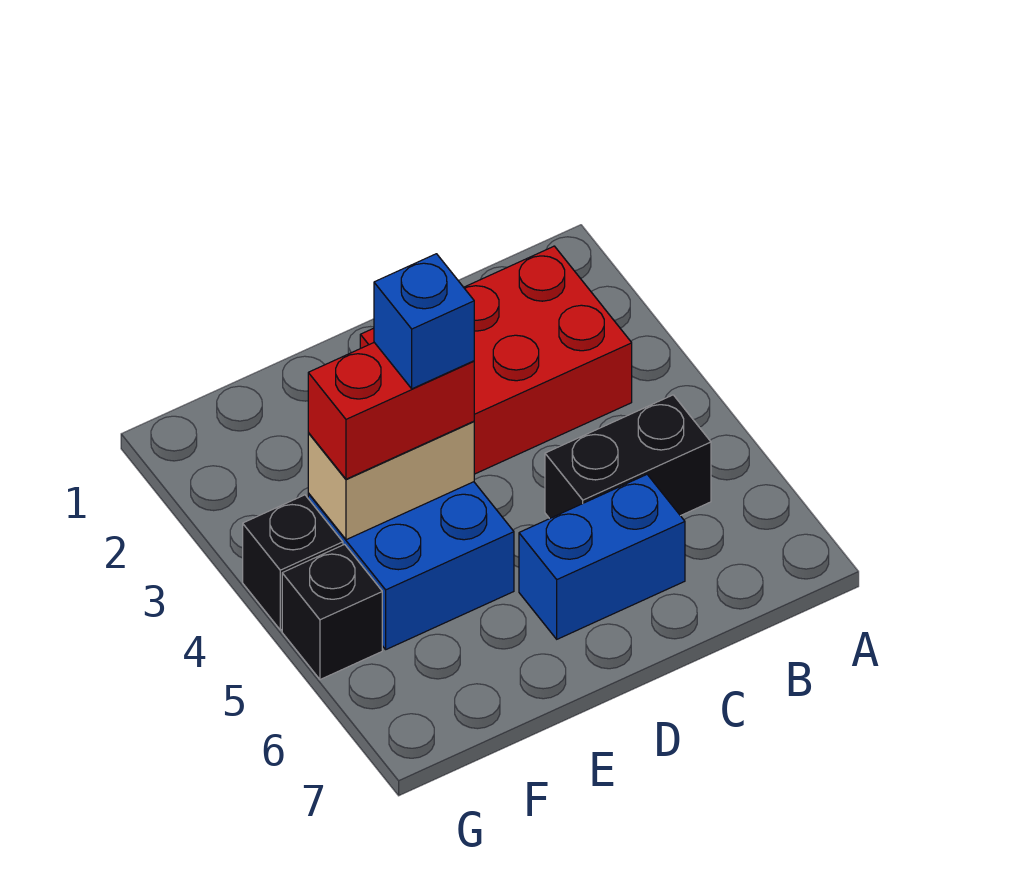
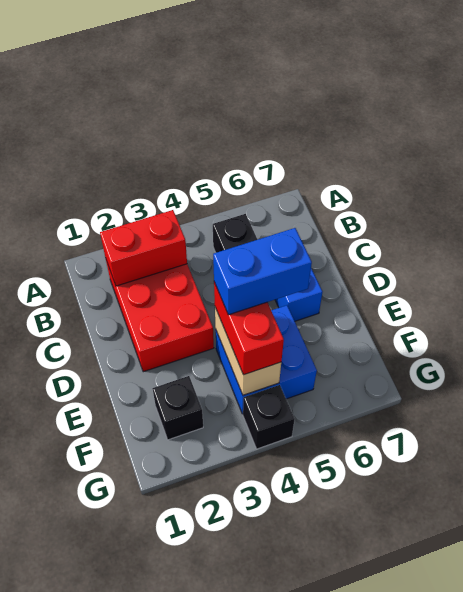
none -> red brick B2:B3 level 2
blue brick E4 level 4 -> blue brick E4:E5 level 4
black brick G5 level 1 -> black brick F2 level 1

